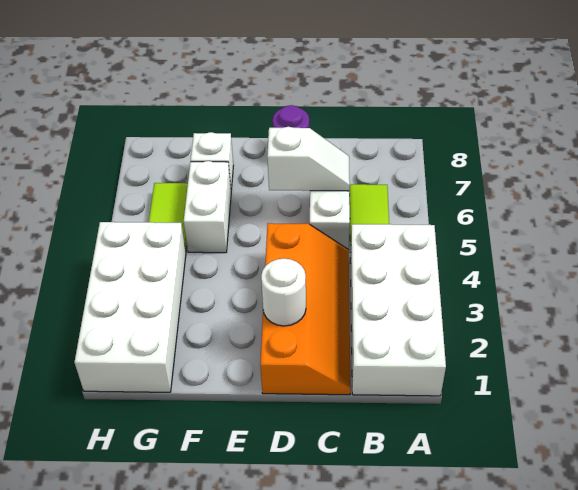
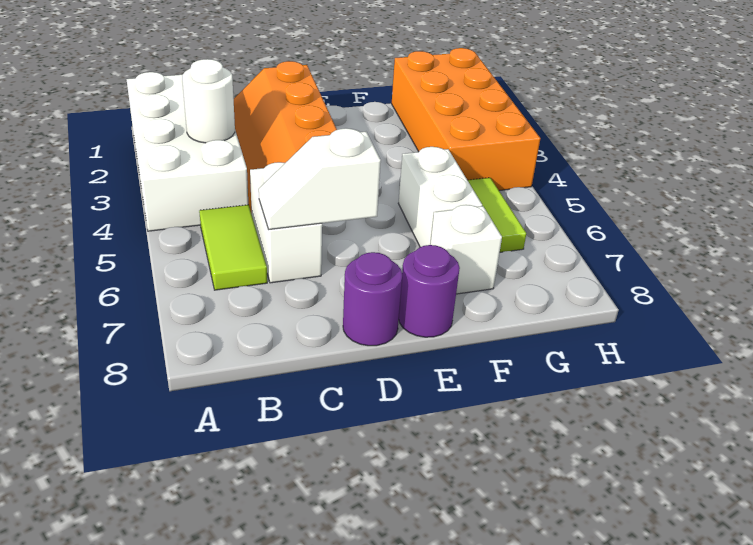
white round brick D2 level 2 -> white round brick B3 level 2
none -> purple round brick E8 level 1
white brick G1:H4 level 1 -> orange brick G1:H4 level 1

